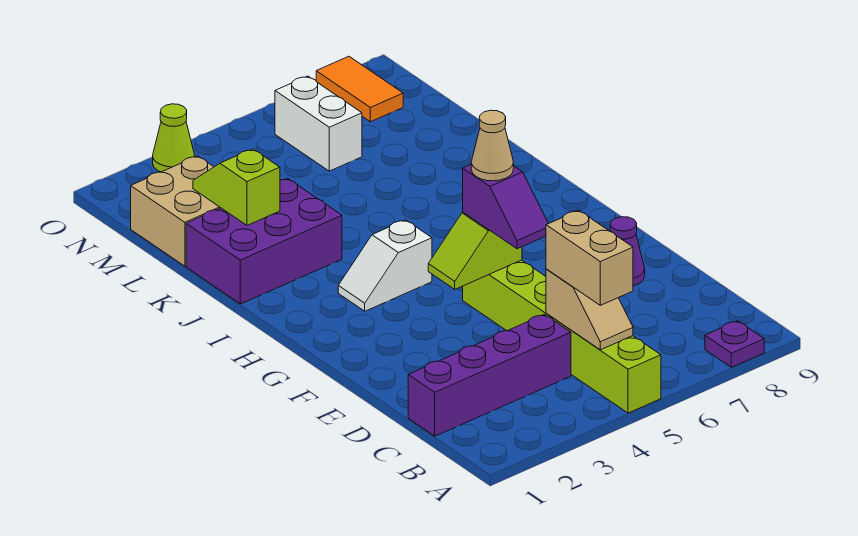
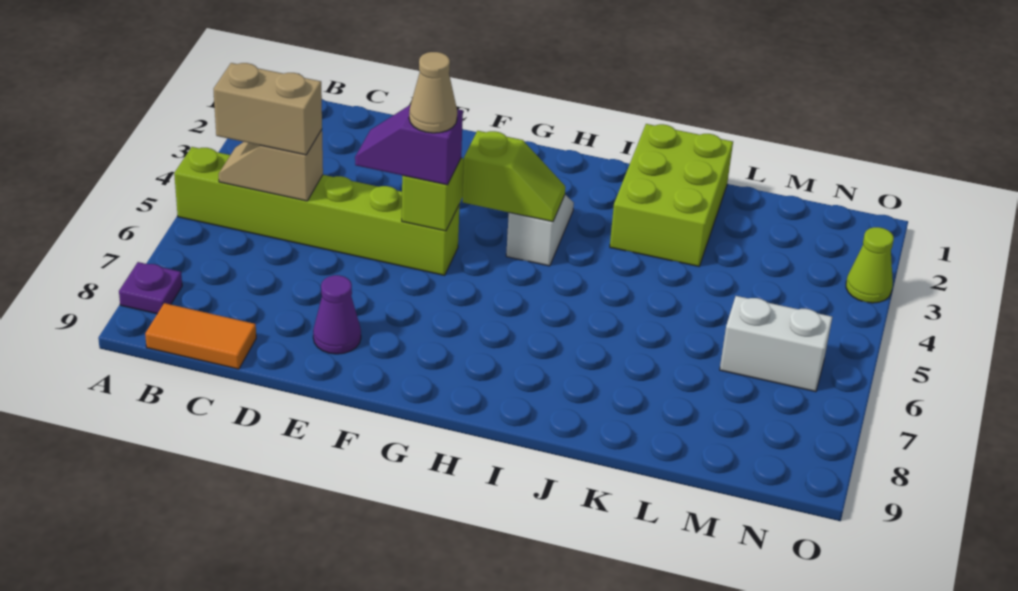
purple brick C1:C4 level 1 -> none
purple brick J1:K3 level 1 -> lime brick J1:K3 level 1
lime slope K2:L2 level 2 top K -> lime slope G4:H4 level 2 top G
tan brick L1:M2 level 1 -> none
orange tile N8:O8 level 1 -> orange tile B9:C9 level 1

